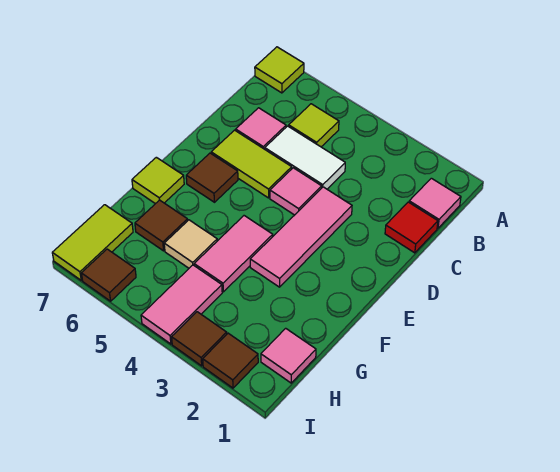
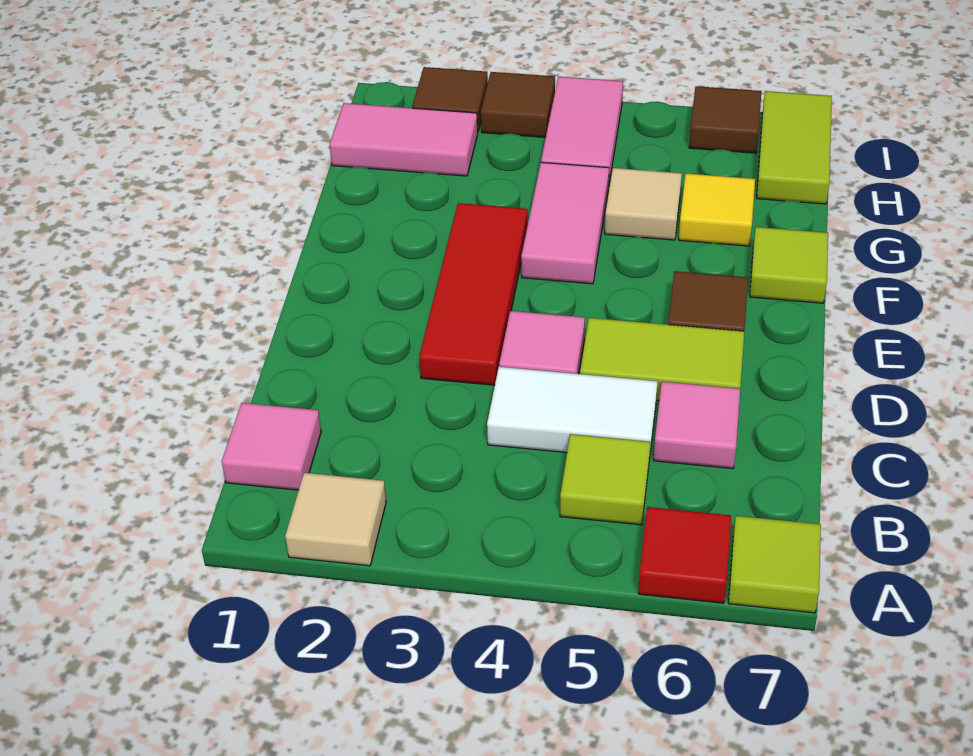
none -> tan tile A2 level 1
red tile C1 level 1 -> red tile A6 level 1
pink tile D3:F3 level 1 -> red tile D3:F3 level 1
brown tile G6 level 1 -> yellow tile G6 level 1
pink tile H1 level 1 -> pink tile H1:H2 level 1

